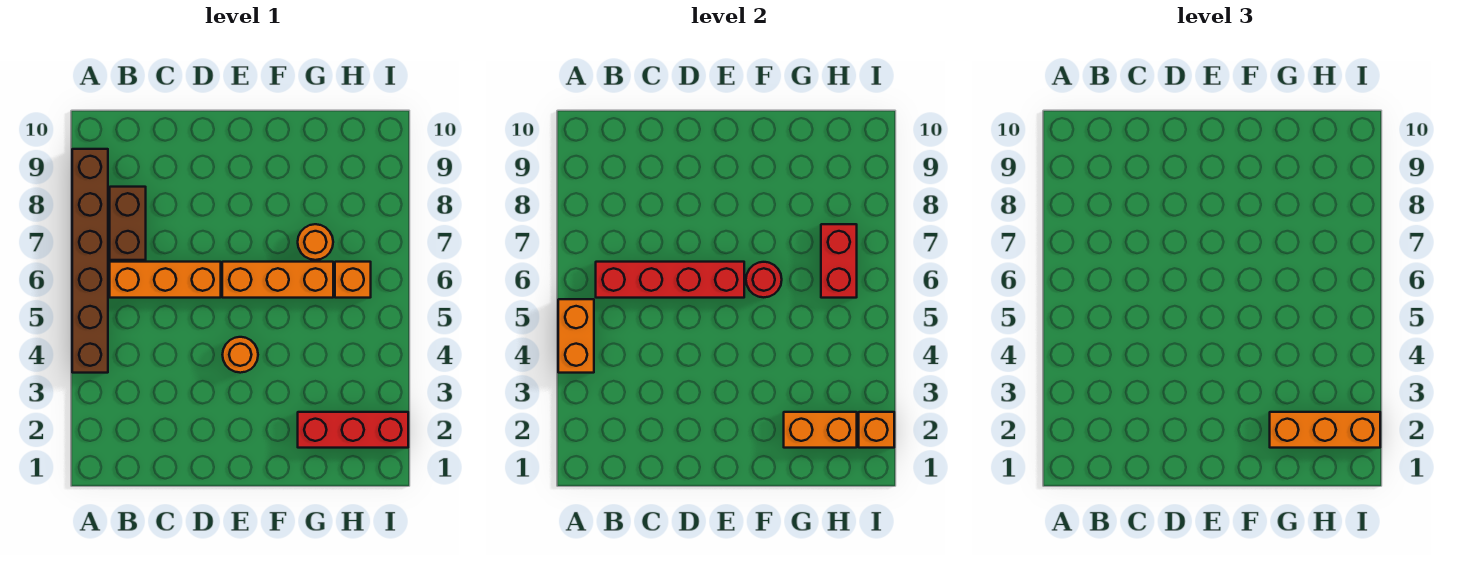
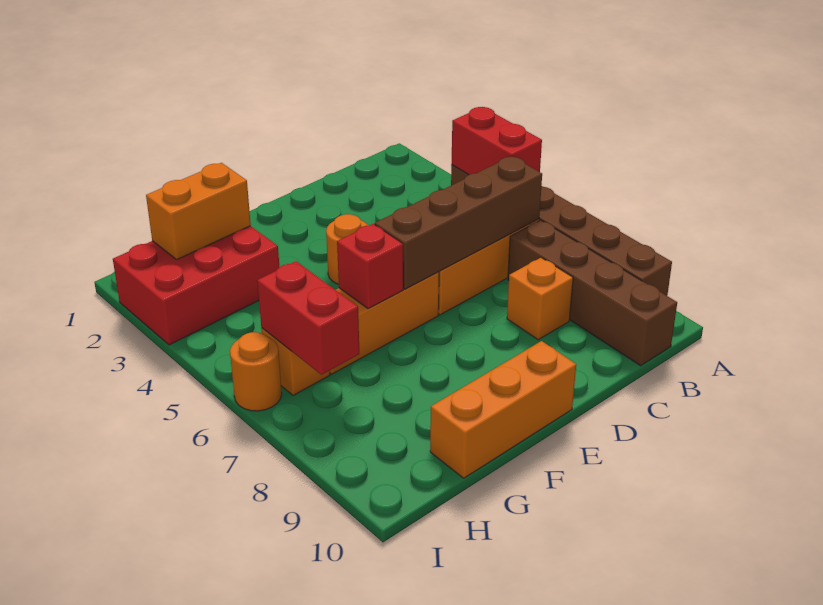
orange brick A4:A5 level 2 -> red brick A4:A5 level 2
red brick B6:E6 level 2 -> brown brick B6:E6 level 2
brown brick B7:B8 level 1 -> brown brick B7:B10 level 1
red round brick F6 level 2 -> red brick F6 level 2
red brick G2:I2 level 1 -> red brick G2:I3 level 1
orange brick G2:I2 level 3 -> orange brick E10:G10 level 1
orange round brick G7 level 1 -> orange round brick I6 level 1
orange brick I2 level 2 -> orange brick C8 level 1

